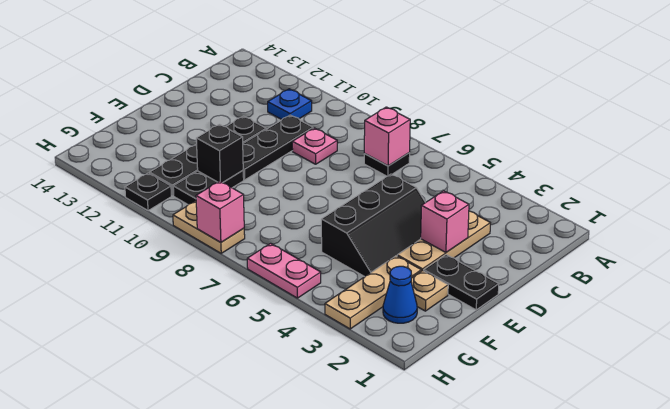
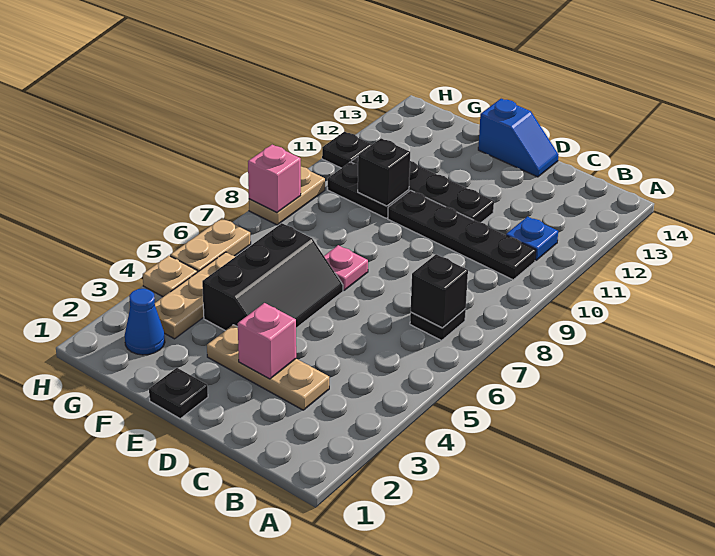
pink brick B7 level 2 -> black brick B7 level 2
pink plate C9 level 1 -> pink plate E7 level 1
black plate C10:E10 level 1 -> black plate B10:E10 level 1
black slope D4:F5 level 1 top 5 -> black slope E4:F6 level 1 top F
none -> blue slope D14:E14 level 1 top E
black plate E1:E2 level 1 -> black plate E1 level 1
tan plate F2 level 1 -> tan plate H4 level 1
tan plate F3:H3 level 1 -> tan plate G3:G5 level 1
pink plate H5:H6 level 1 -> tan plate H5:H6 level 1

